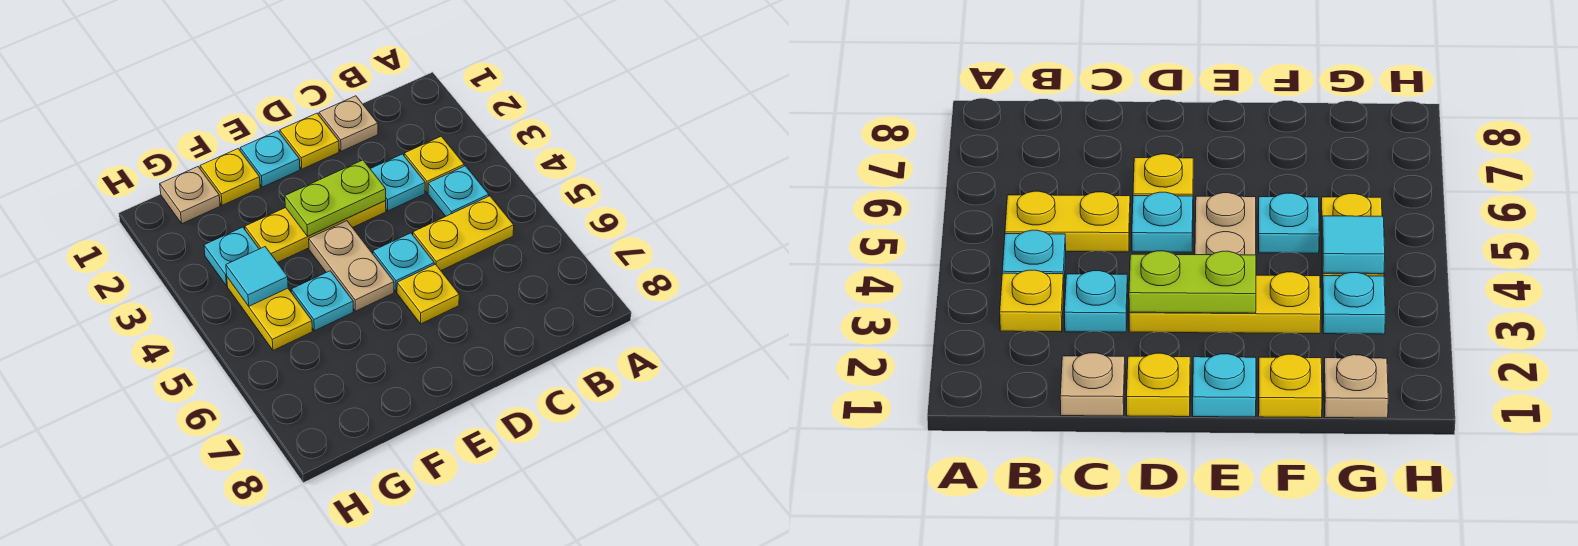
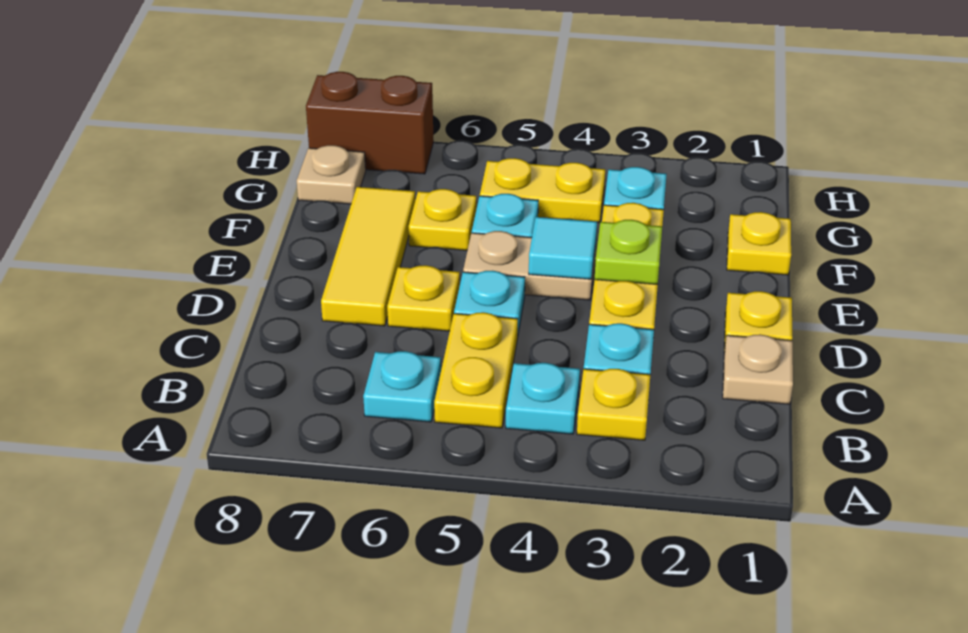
lime plate D3:E3 level 2 -> lime plate E3 level 2
none -> yellow tile D7:F7 level 1
cyan plate E1 level 1 -> cyan plate B6 level 1
none -> yellow plate F6 level 1
tan plate G1 level 1 -> tan plate G8 level 1
cyan tile G4 level 2 -> cyan tile E4 level 2
none -> brown brick H7:H8 level 1

